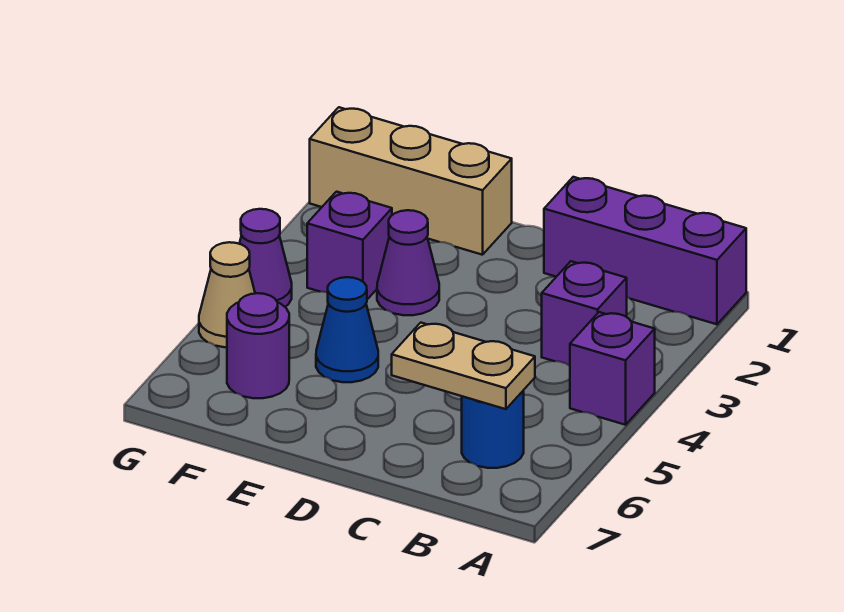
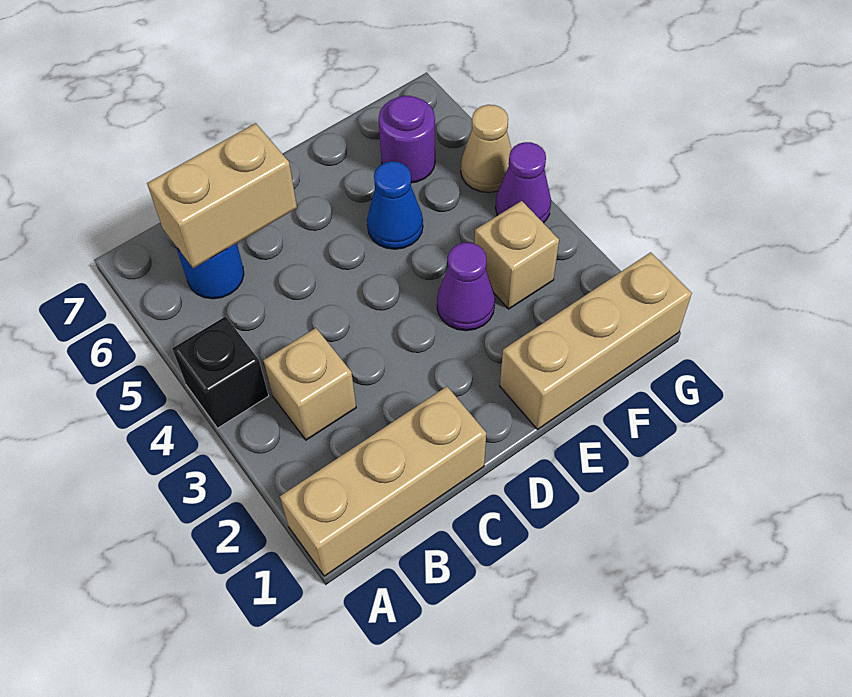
purple brick A1:C1 level 1 -> tan brick A1:C1 level 1
purple brick A4 level 1 -> black brick A4 level 1
purple brick B3 level 1 -> tan brick B3 level 1
tan plate B6:C6 level 2 -> tan brick B6:C6 level 2
purple brick F3 level 1 -> tan brick F3 level 1

